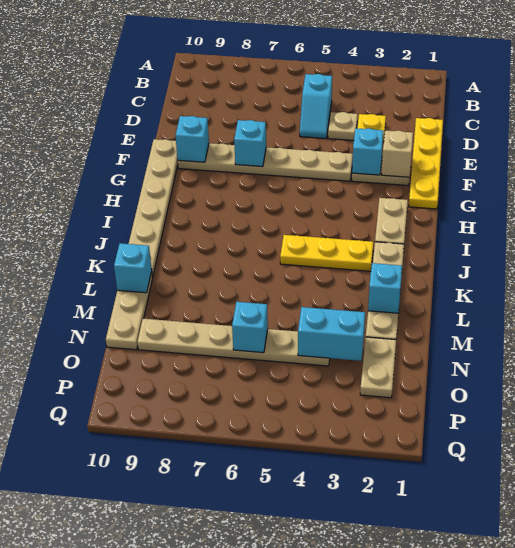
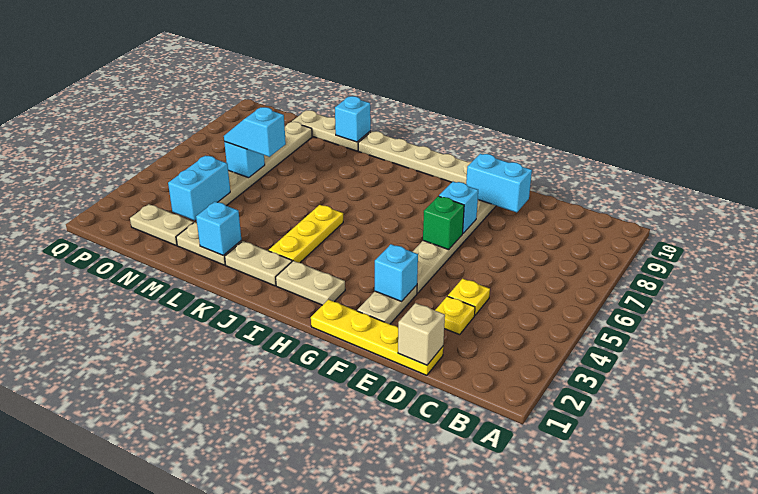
cyan slope C5:D5 level 1 top C -> cyan slope M6:N6 level 3 top M
tan plate D4 level 1 -> yellow plate D4 level 1
tan brick F2 level 2 -> tan brick D1 level 2
none -> green brick F6 level 2
cyan brick F9 level 2 -> cyan brick E9:F9 level 2

